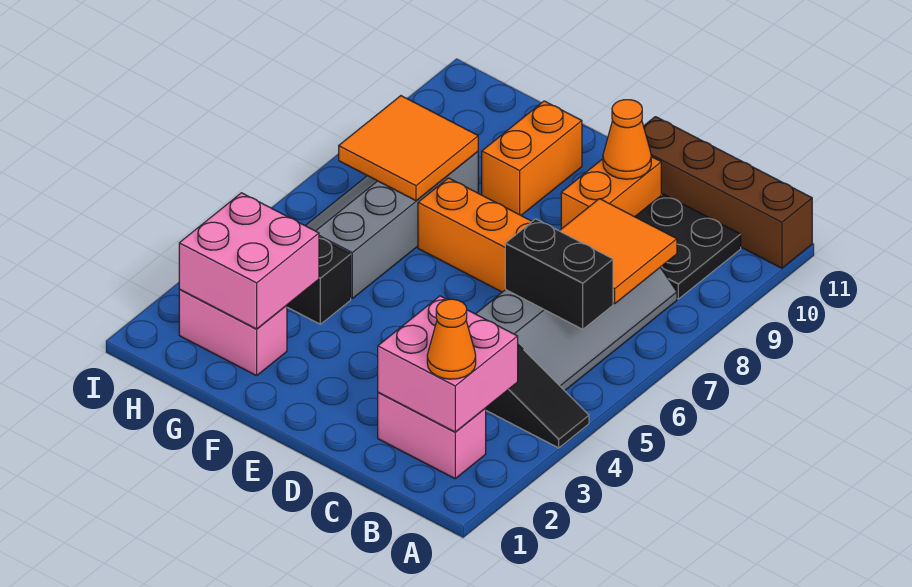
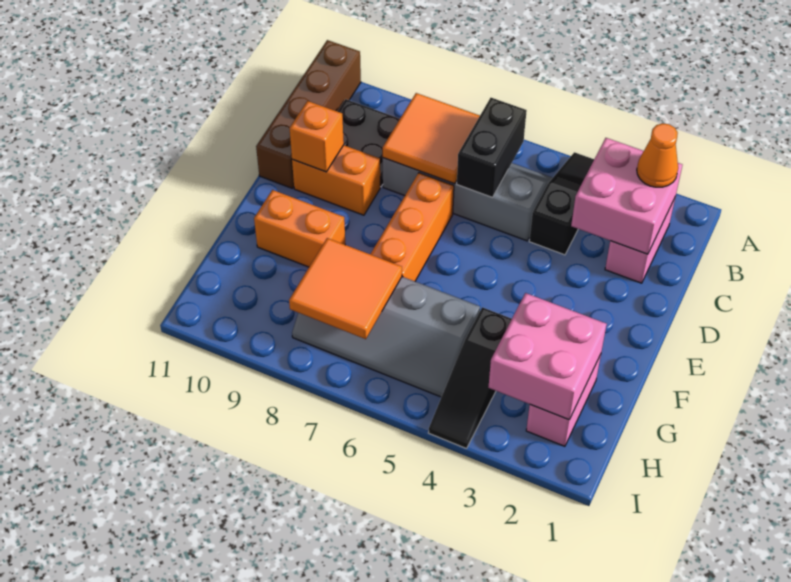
orange cone D10 level 2 -> orange brick D10 level 2

